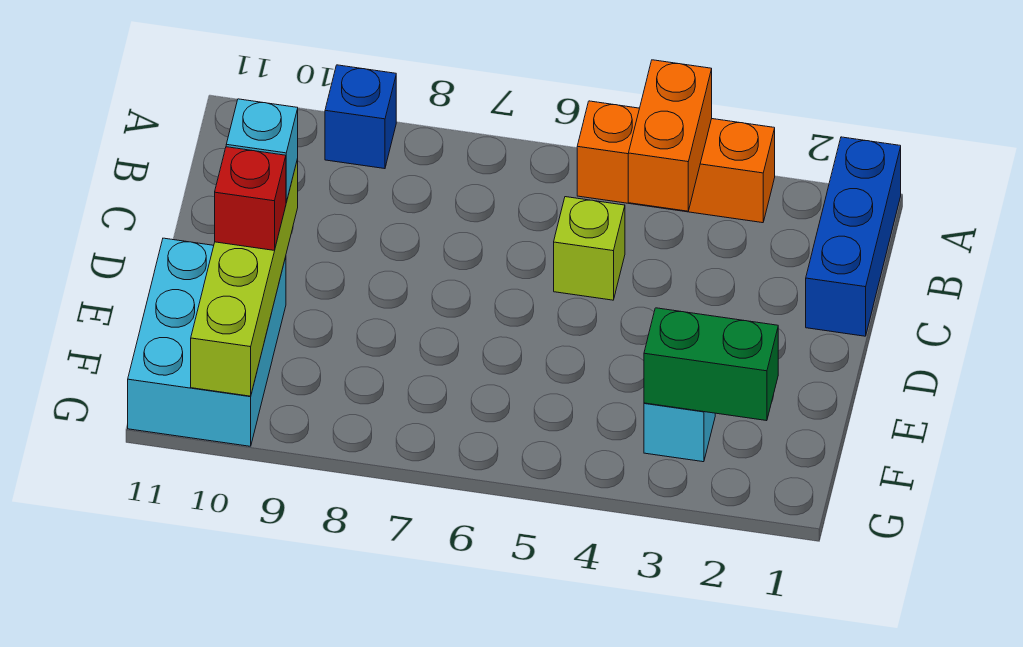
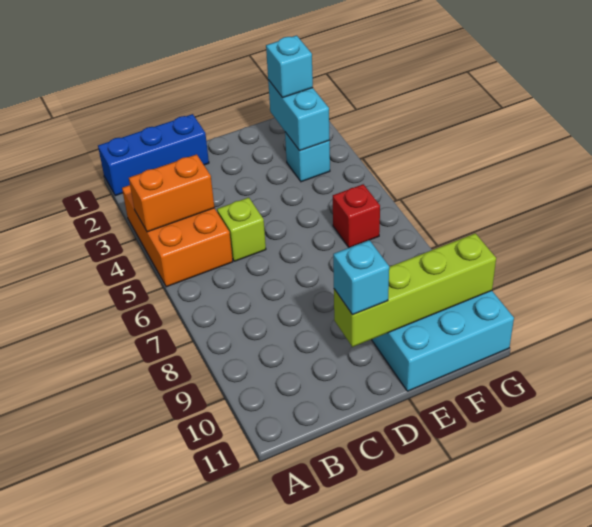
orange brick A3:A5 level 1 -> orange brick A3:B5 level 1
blue brick A9 level 1 -> none
red brick E10 level 3 -> red brick F6 level 1
green brick F2:F3 level 2 -> cyan brick F2:F3 level 2
none -> cyan brick F2 level 3

